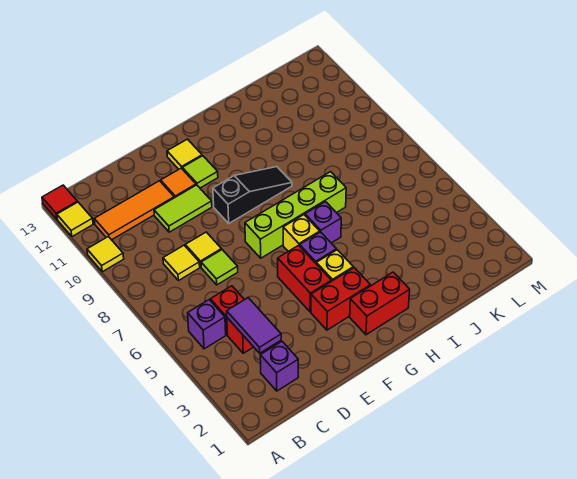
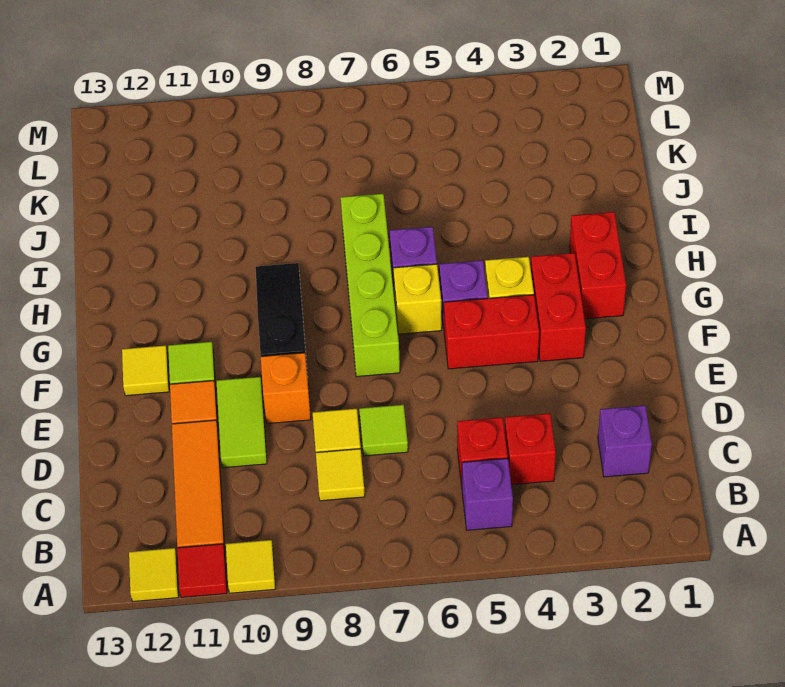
red tile A13 level 1 -> red tile A11 level 1
purple tile C3:C4 level 2 -> none
none -> orange brick E9 level 1

